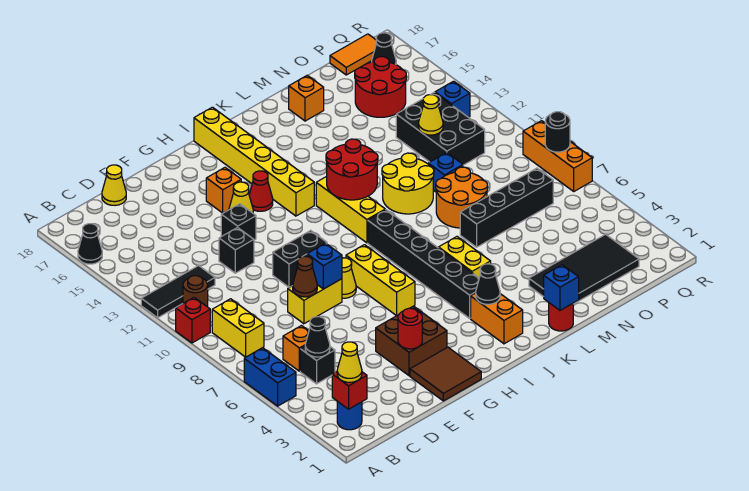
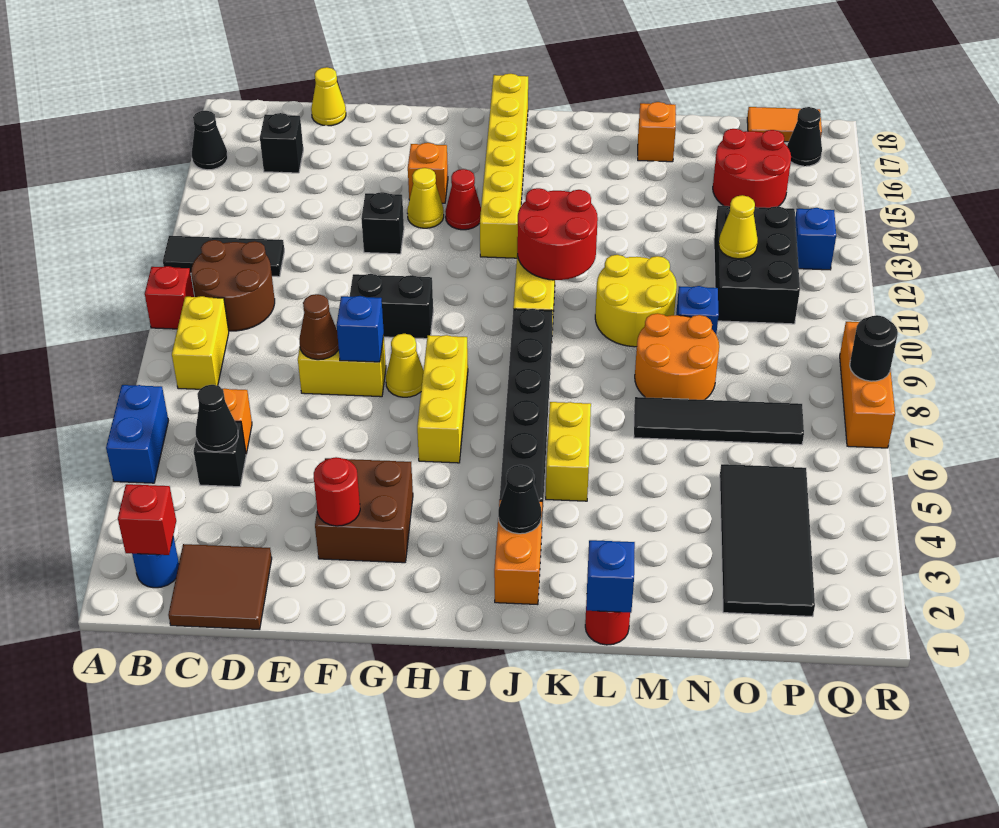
yellow cone B2 level 3 -> none
brown round brick B11 level 1 -> brown round brick B10:C11 level 1
black brick E12 level 1 -> black brick C16 level 1
brown tile F1:G2 level 1 -> brown tile C1:D2 level 1
black tile M2:P3 level 1 -> black tile O2:P5 level 1
black brick M7:P7 level 1 -> black tile M7:P7 level 1

